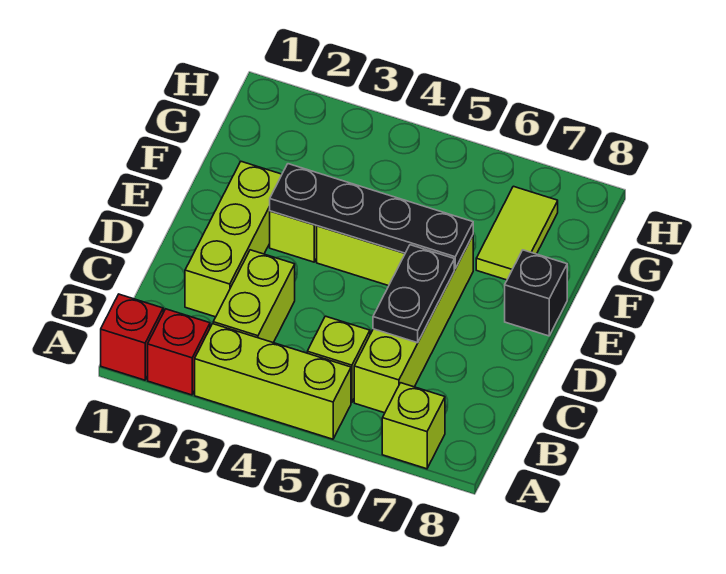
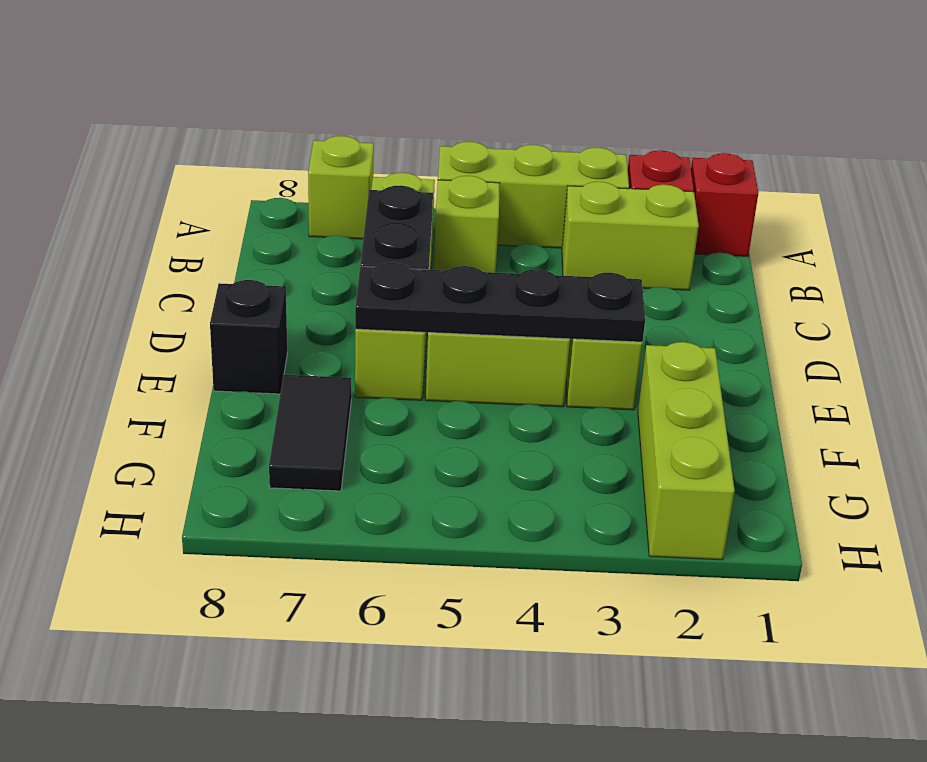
lime brick B3:C3 level 1 -> lime brick B2:B3 level 1
lime brick C2:E2 level 1 -> lime brick F2:H2 level 1
lime tile F7:G7 level 1 -> black tile F7:G7 level 1

